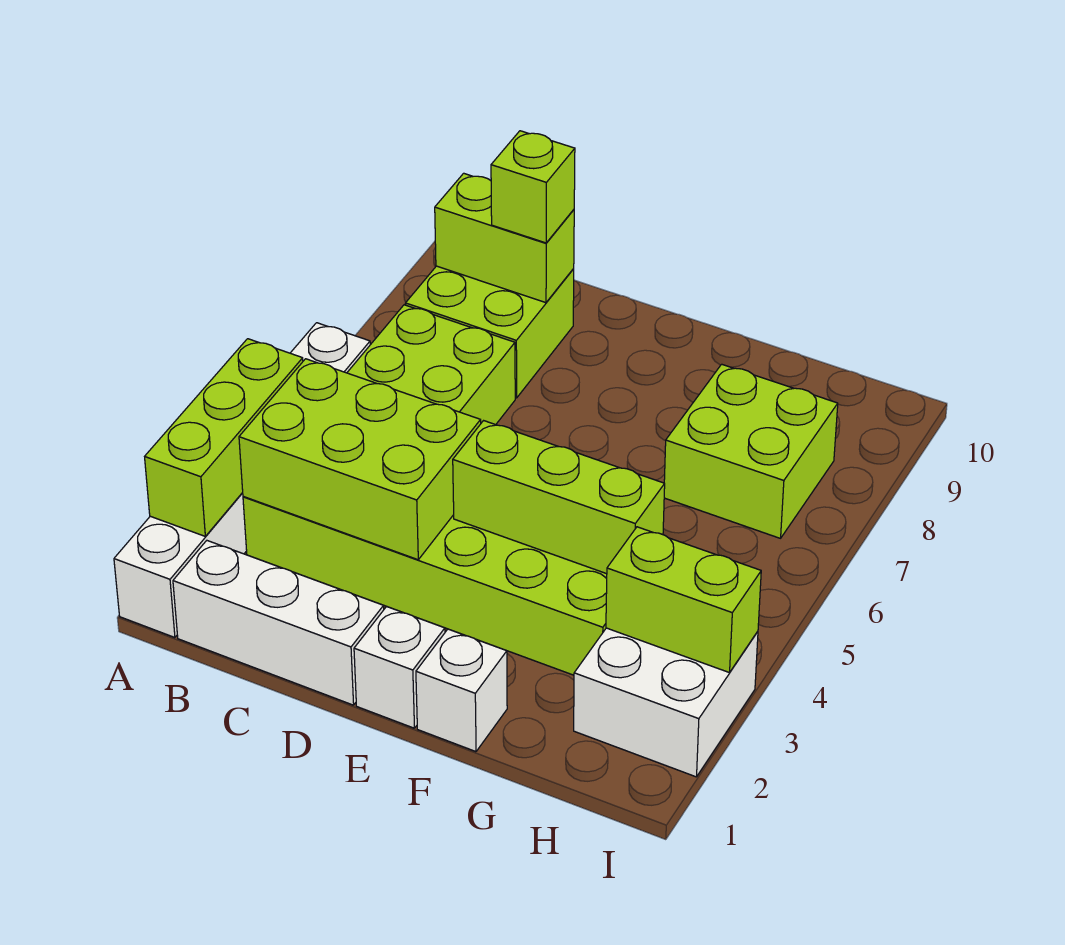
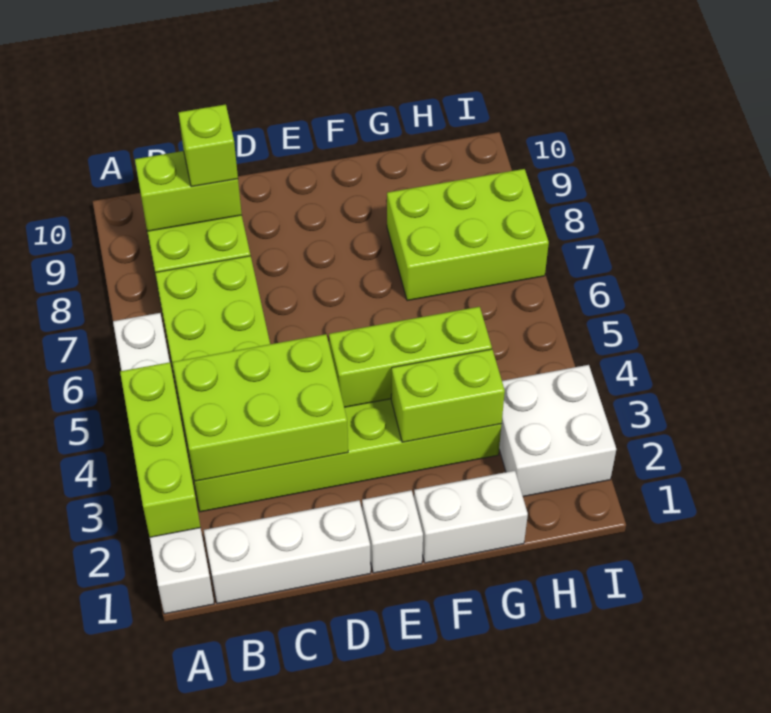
white brick F1 level 1 -> white brick F1:G1 level 1
lime brick G7:H8 level 1 -> lime brick G7:I8 level 1
lime brick H3:I3 level 2 -> lime brick F3:G3 level 2

